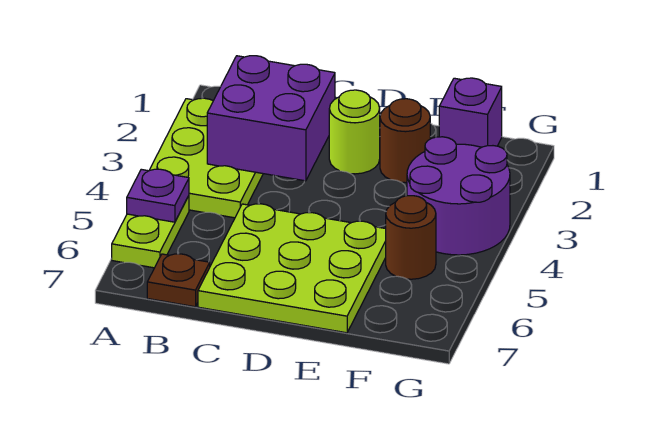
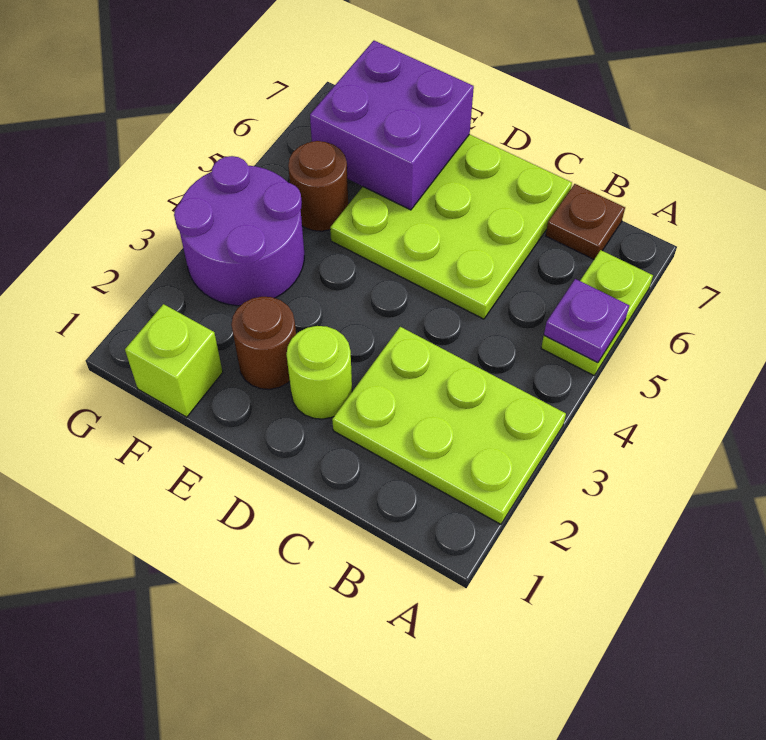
lime plate A2:B4 level 1 -> lime plate A2:C3 level 1
purple brick B2:C3 level 2 -> purple brick E6:F7 level 2
purple brick F1 level 1 -> lime brick F1 level 1

